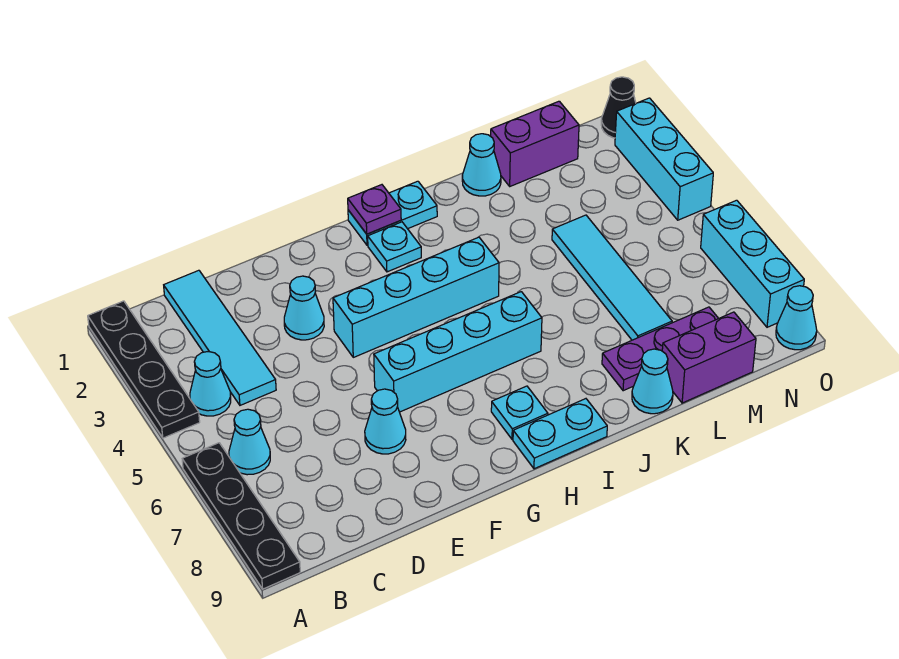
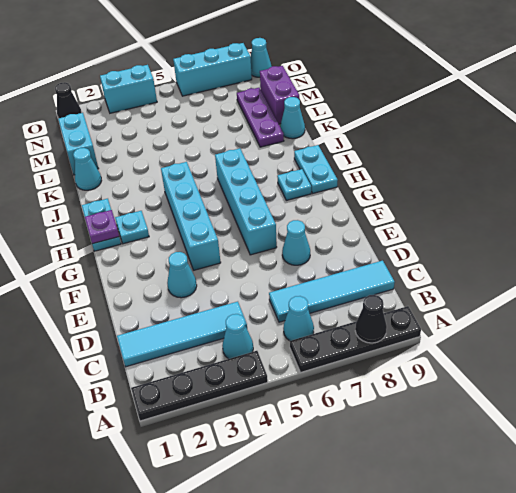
none -> black cone A8 level 2
purple brick L1:M1 level 1 -> cyan brick L1:M1 level 1
cyan tile L4:L7 level 1 -> cyan tile C6:C9 level 1
cyan brick O2:O4 level 1 -> cyan brick O3:O4 level 1

